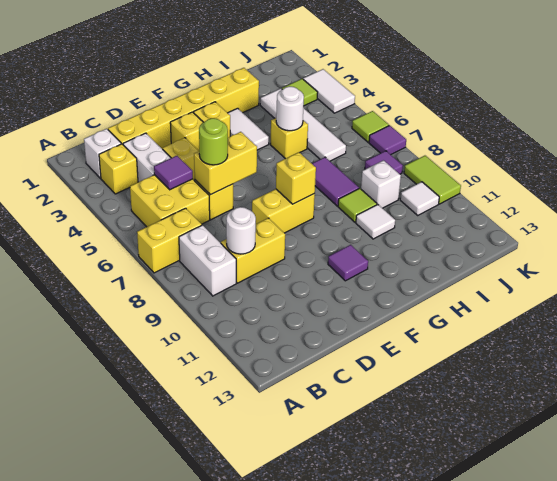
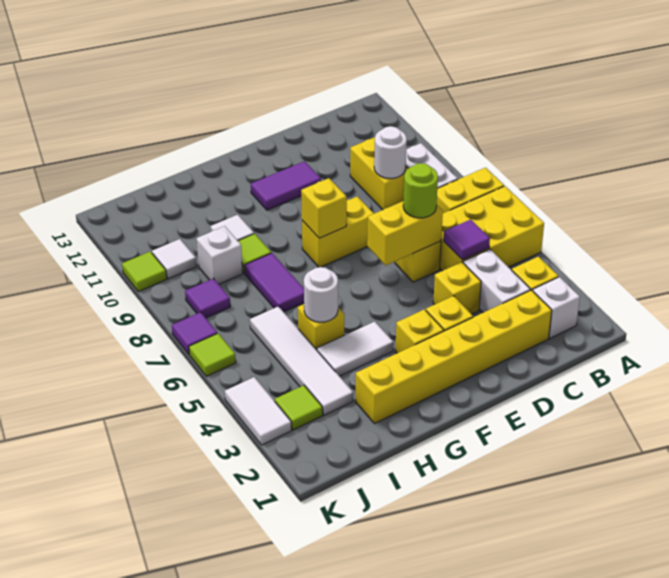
yellow brick B5:C6 level 1 -> yellow brick A5:C6 level 1
yellow brick C9:D9 level 1 -> yellow brick C9:C10 level 1
purple tile F11 level 1 -> purple tile E11:F11 level 1
white tile G3:G4 level 1 -> white tile G4:H4 level 1
lime tile K9:K10 level 1 -> lime tile K10 level 1

